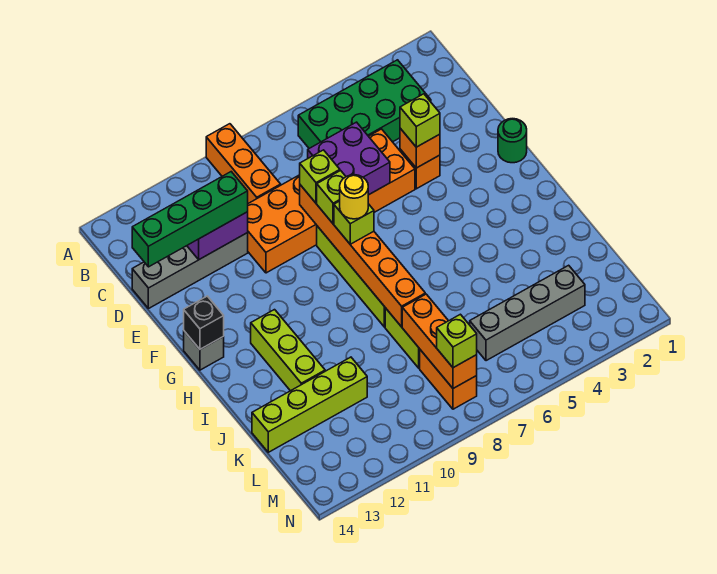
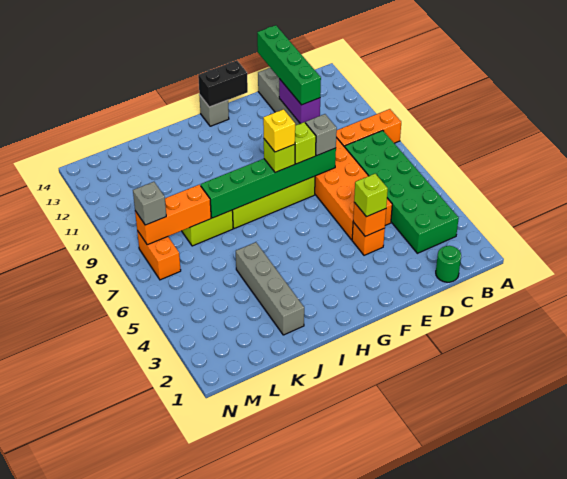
green brick B3:C6 level 1 -> green brick B3:C8 level 1
purple brick D6:E7 level 2 -> none
orange brick E8:J8 level 2 -> green brick E8:J8 level 2
lime brick E8 level 3 -> grey brick E8 level 3
green round brick F1 level 1 -> green round brick C1 level 1
yellow round brick G8 level 4 -> yellow brick G8 level 4
black brick G14 level 2 -> black brick F14:G14 level 2
lime brick H12:J12 level 1 -> none
lime brick K11:K14 level 1 -> none
grey brick L3:L6 level 1 -> grey brick J2:J5 level 1
orange brick L8:M8 level 1 -> orange brick M7:M8 level 1
lime brick M8 level 3 -> grey brick M8 level 3

